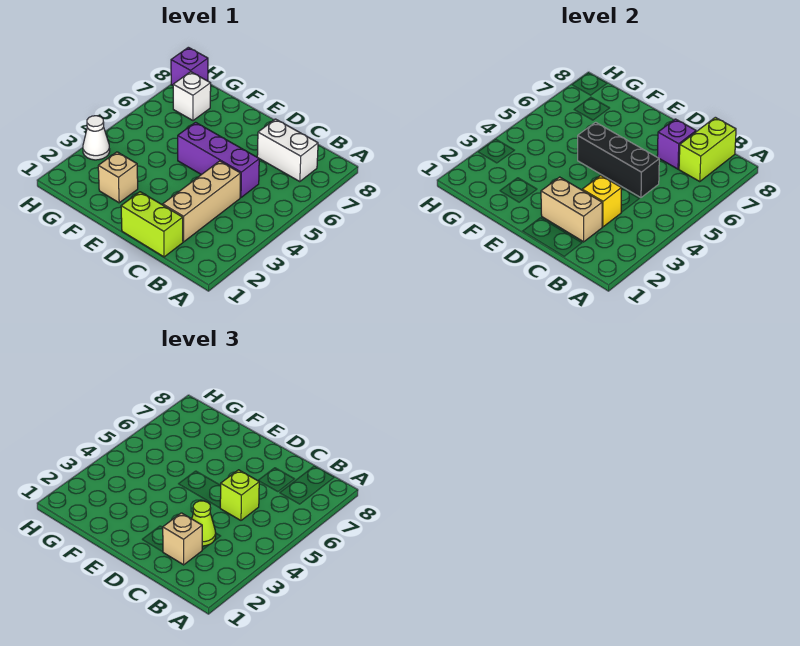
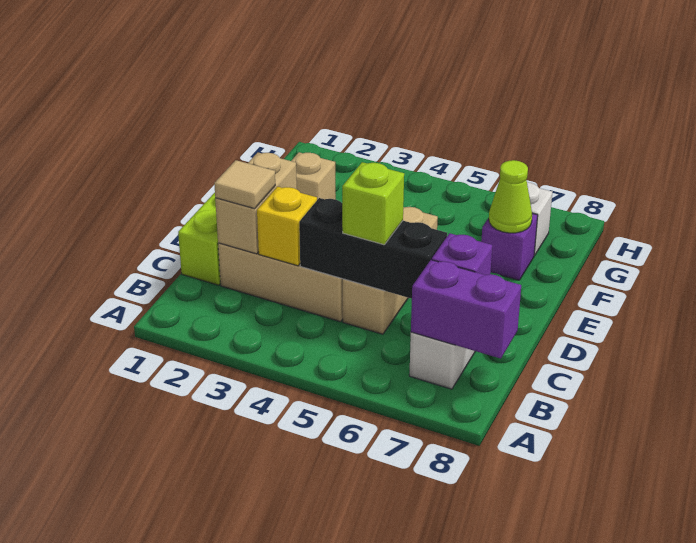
lime brick B7:B8 level 2 -> purple brick B7:B8 level 2
tan brick C2 level 3 -> tan tile C2 level 3
lime cone C3 level 3 -> lime cone F7 level 2
purple brick C5:E5 level 1 -> tan brick C5:E5 level 1
black brick C5:E5 level 2 -> black brick C4:C6 level 2
white cone H3 level 1 -> none
purple brick H8 level 1 -> purple brick F7 level 1

